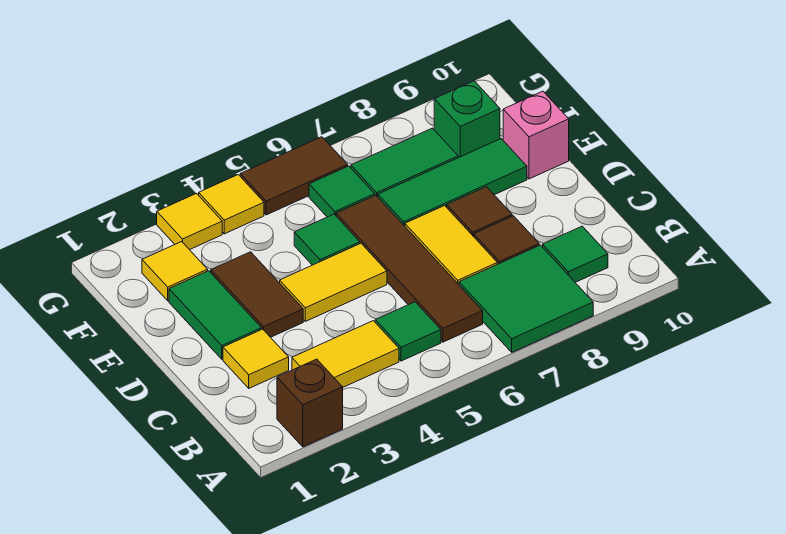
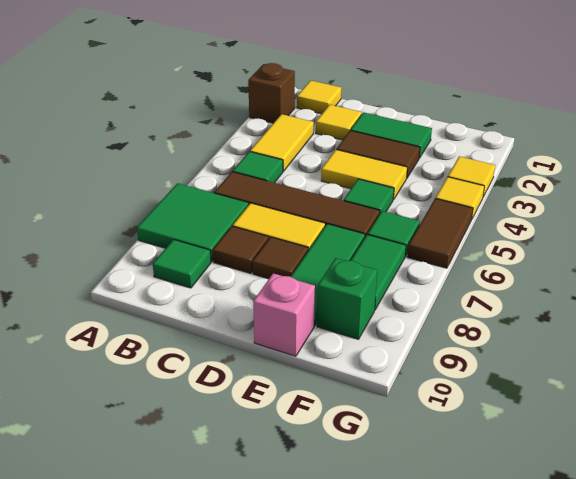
yellow tile D4:D5 level 1 -> yellow tile D4:E4 level 1
yellow tile F2 level 1 -> yellow tile B1 level 1

